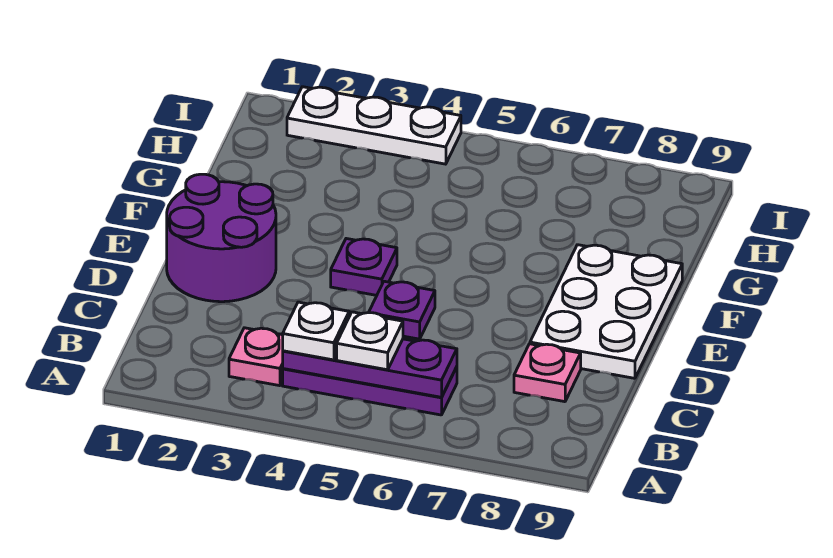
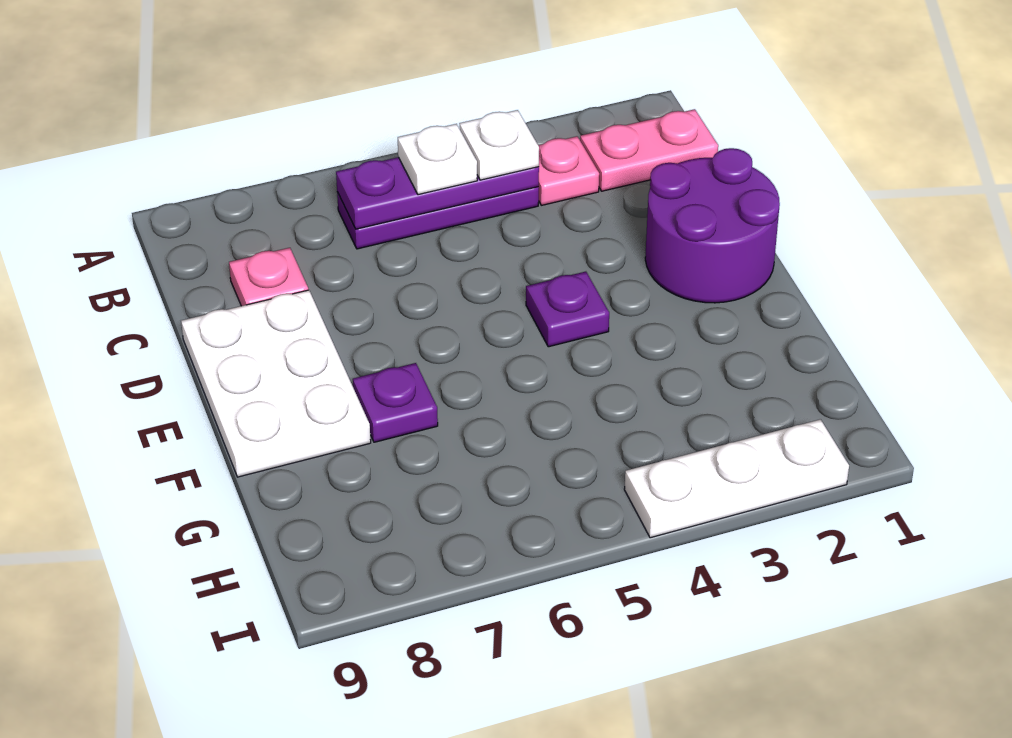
none -> pink plate B1:B2 level 1
purple plate D5 level 1 -> purple plate F7 level 1

